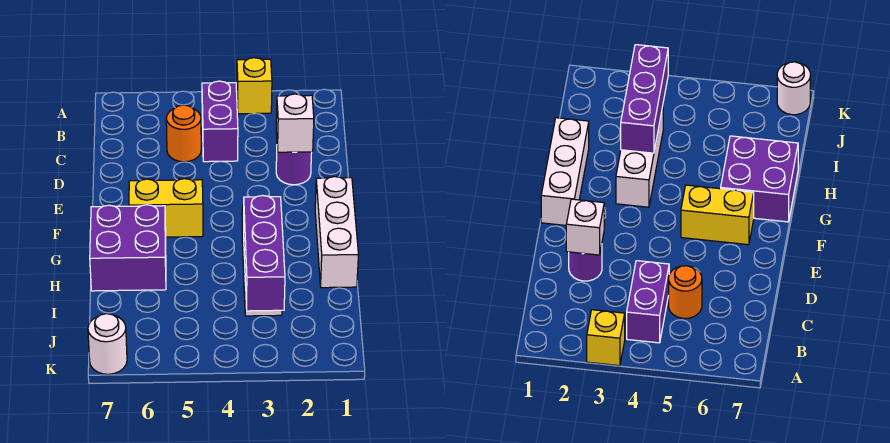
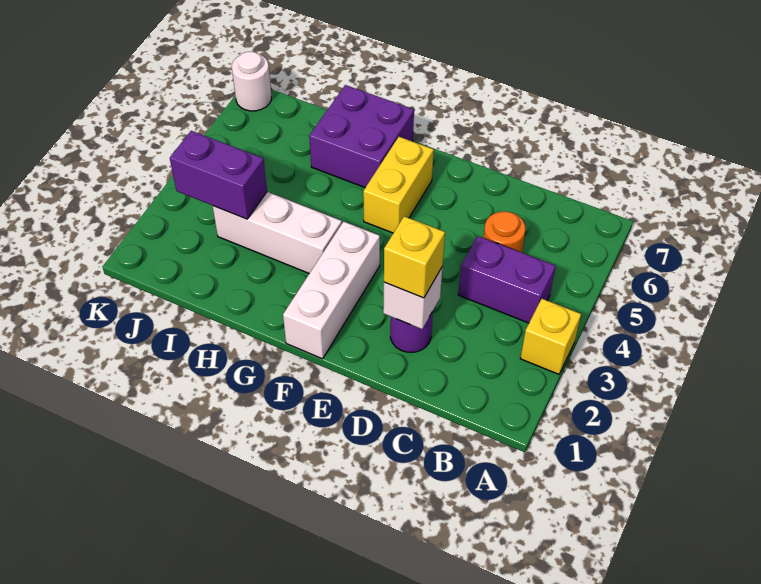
none -> yellow brick D2 level 3
white brick F1:H1 level 1 -> white brick F1:F3 level 1
purple brick H3:J3 level 2 -> purple brick I3:J3 level 2

